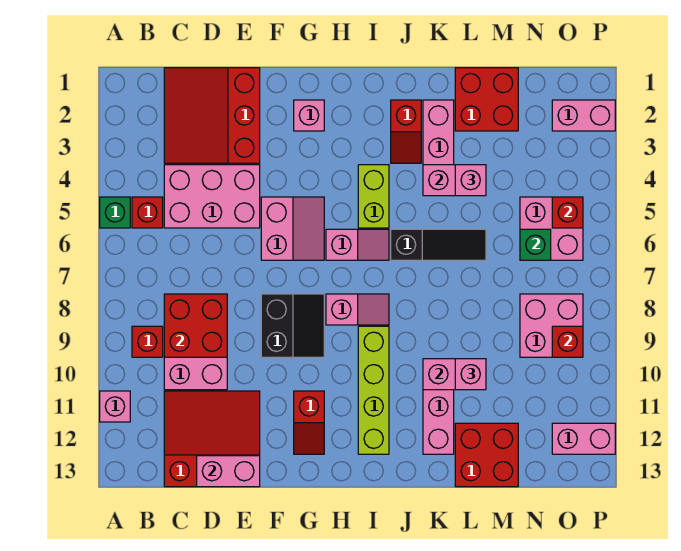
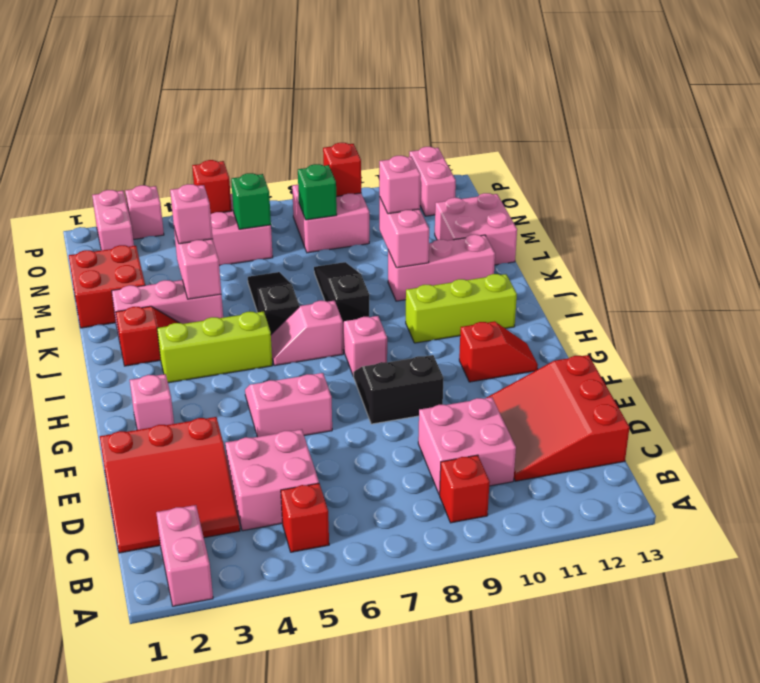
green brick A5 level 1 -> green brick N8 level 2
pink brick A11 level 1 -> pink brick P3 level 1
pink brick C4:E5 level 1 -> pink brick C4:D5 level 1
red brick C8:D9 level 2 -> none
pink brick D13:E13 level 2 -> pink brick A2:B2 level 1
pink slope H6:I6 level 1 top H -> pink slope I6:I7 level 1 top 7
lime brick I4:I5 level 1 -> lime brick I3:I5 level 1
lime brick I9:I12 level 1 -> lime brick I10:I12 level 1
none -> black slope J8:L8 level 1 top J
red brick L12:M13 level 1 -> pink brick L12:M13 level 1

